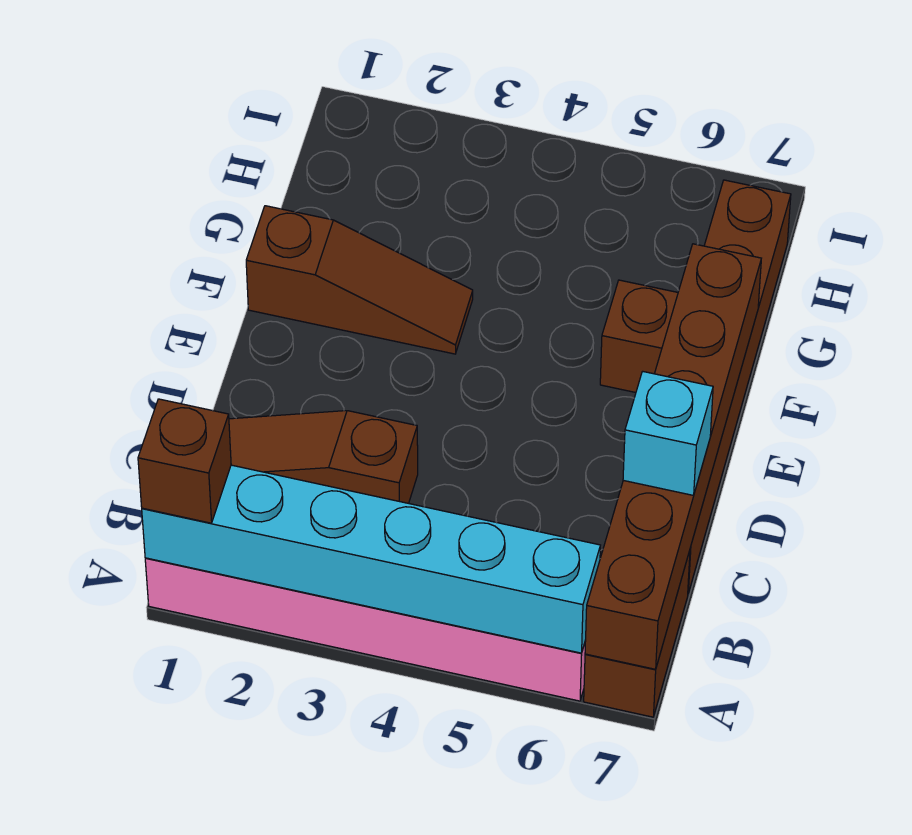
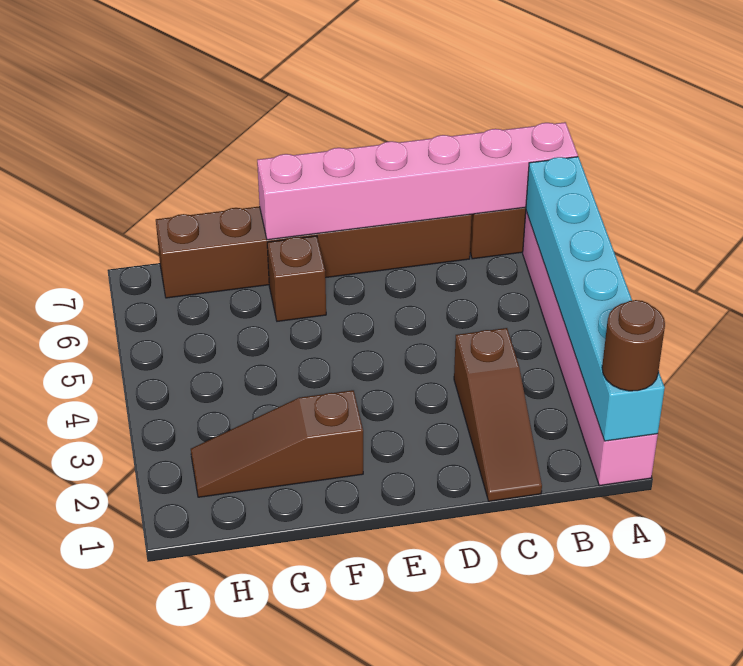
brown brick A1 level 3 -> brown round brick A1 level 3
brown brick A7:F7 level 2 -> pink brick A7:F7 level 2
cyan brick C7 level 3 -> none
brown slope F1:F3 level 1 top 1 -> brown slope F2:H2 level 1 top F

